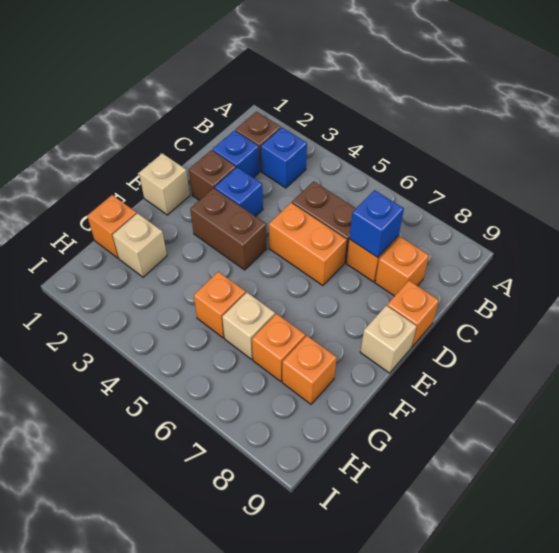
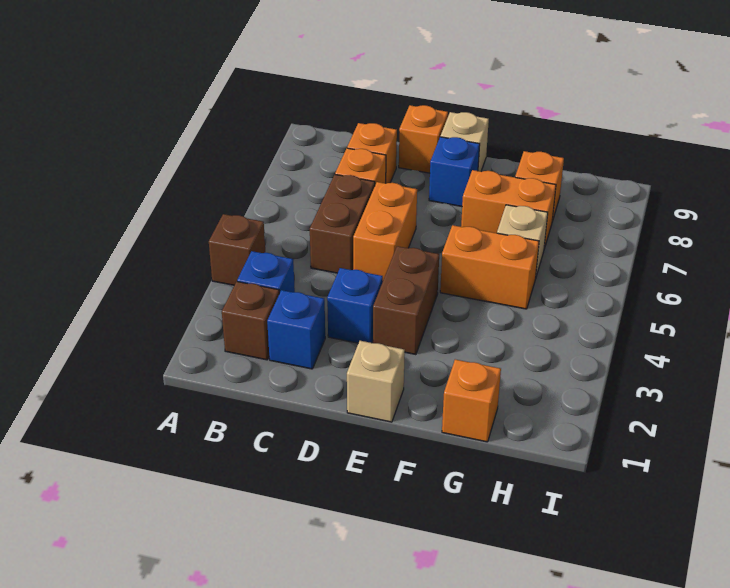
blue brick C7 level 2 -> blue brick E8 level 1
brown brick D2 level 1 -> brown brick A4 level 1
tan brick G2 level 1 -> none
orange brick G5 level 1 -> orange brick F5:G5 level 1
orange brick G7 level 1 -> orange brick F7:G7 level 1

